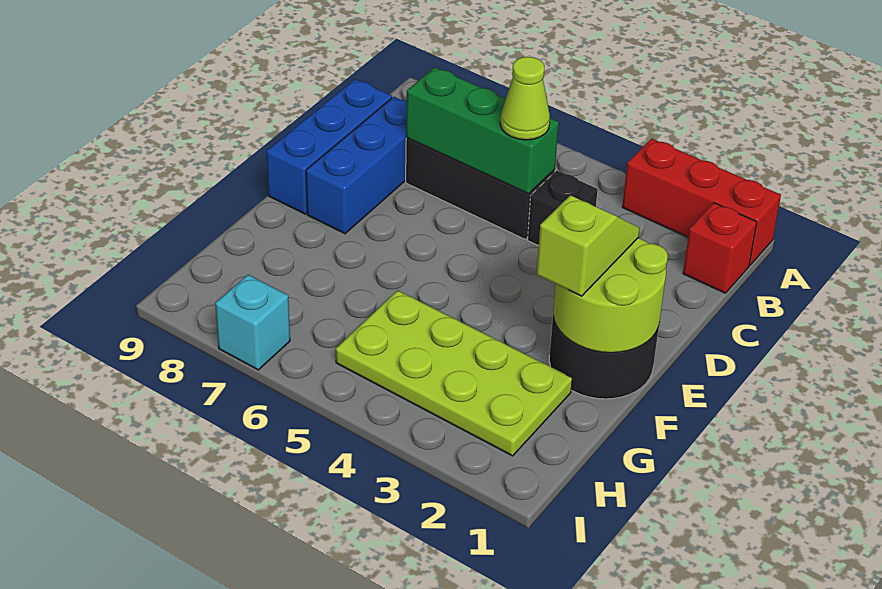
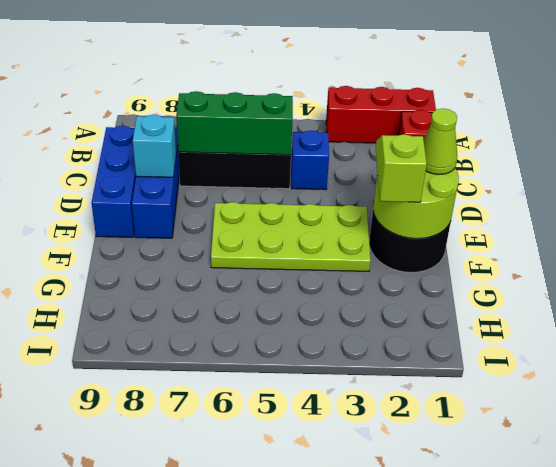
black brick C4 level 1 -> blue brick C4 level 1
lime cone C5 level 3 -> lime cone E1 level 3
lime plate G2:H5 level 1 -> lime plate E3:F6 level 1
cyan brick I7 level 1 -> cyan brick D8 level 2

